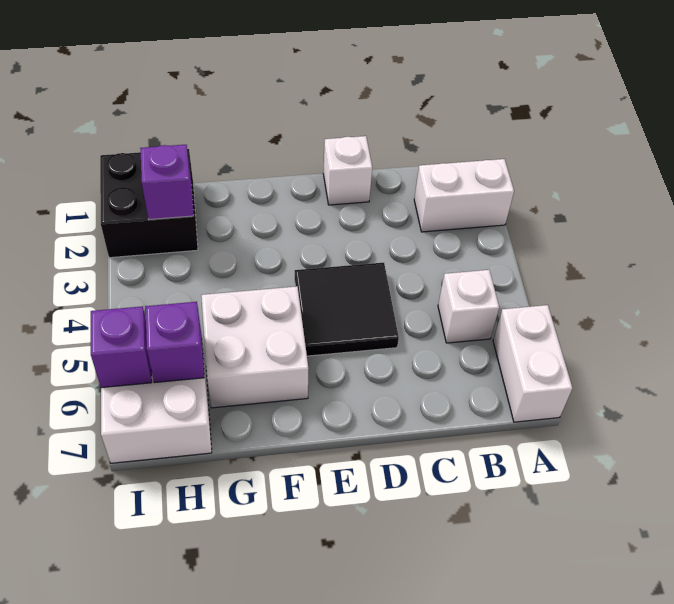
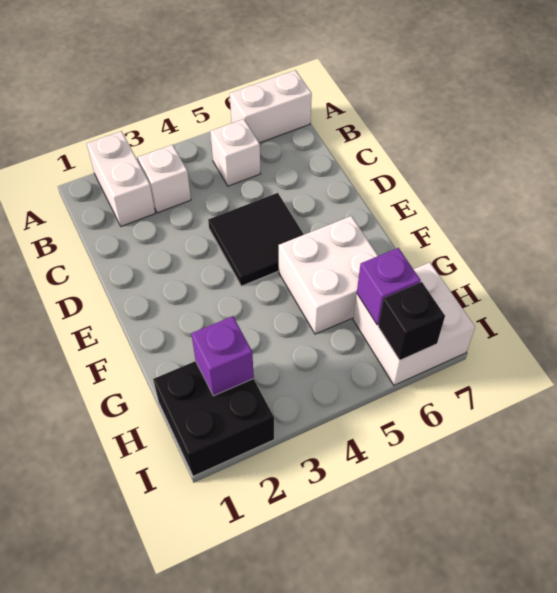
white brick D1 level 1 -> white brick B3 level 1
purple brick I6 level 2 -> black brick I6 level 2

